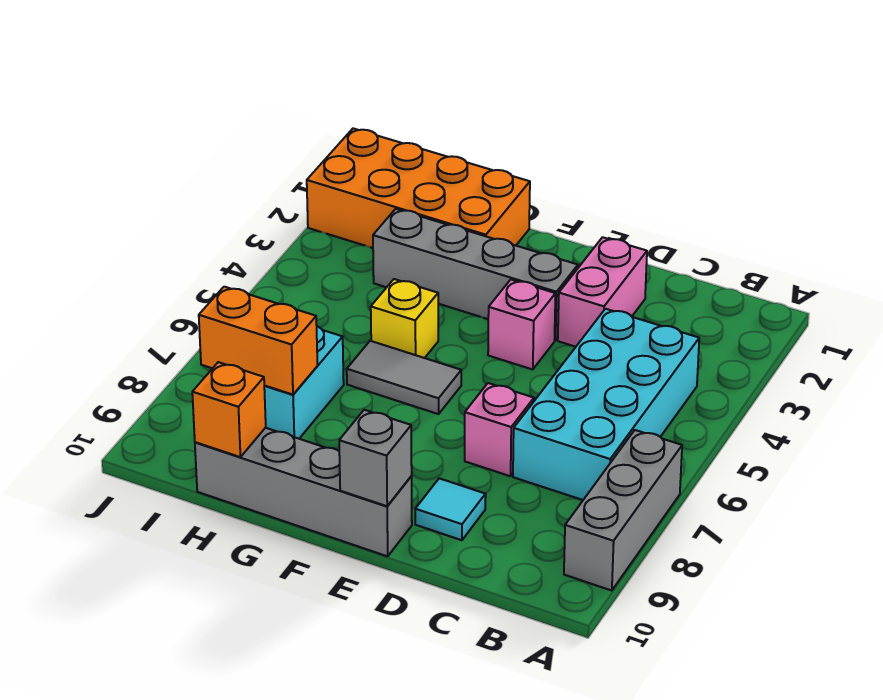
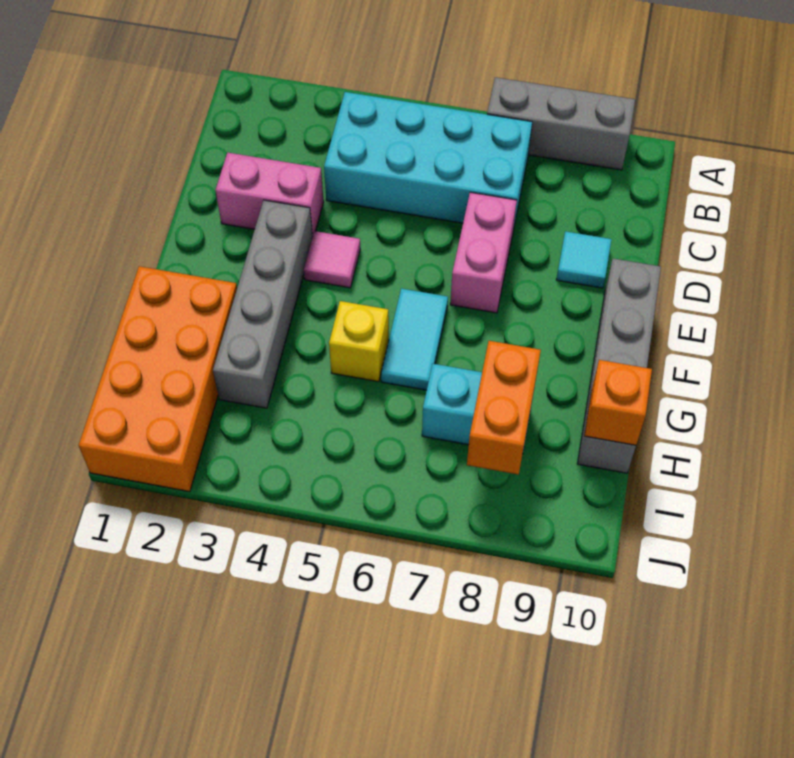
pink brick D7 level 1 -> pink brick D7:E7 level 1
pink brick E4 level 1 -> pink tile E4 level 1
grey brick E10 level 2 -> none
grey tile F6:G6 level 1 -> cyan tile F6:G6 level 1

